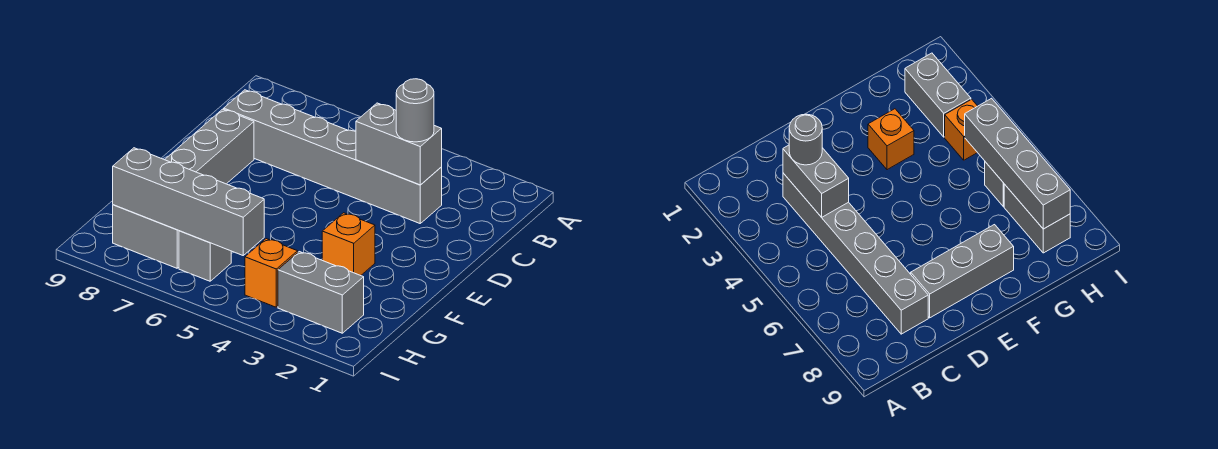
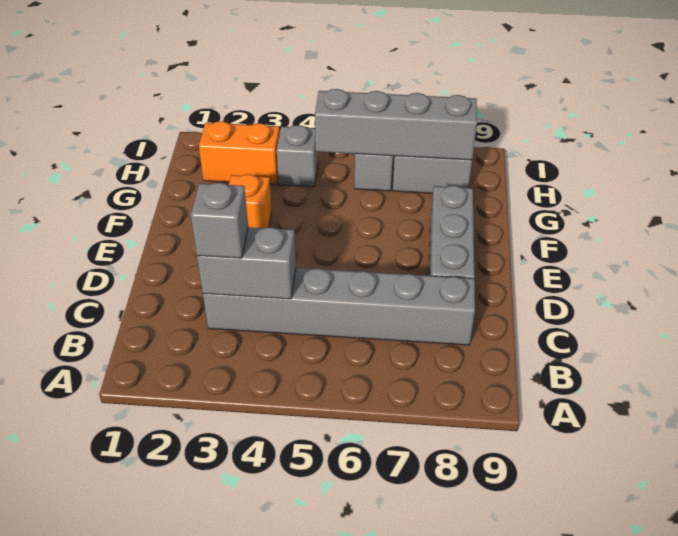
grey round brick C3 level 3 -> grey brick C3 level 3
grey brick H2:H3 level 1 -> orange brick H2:H3 level 1
orange brick H4 level 1 -> grey brick H4 level 1

